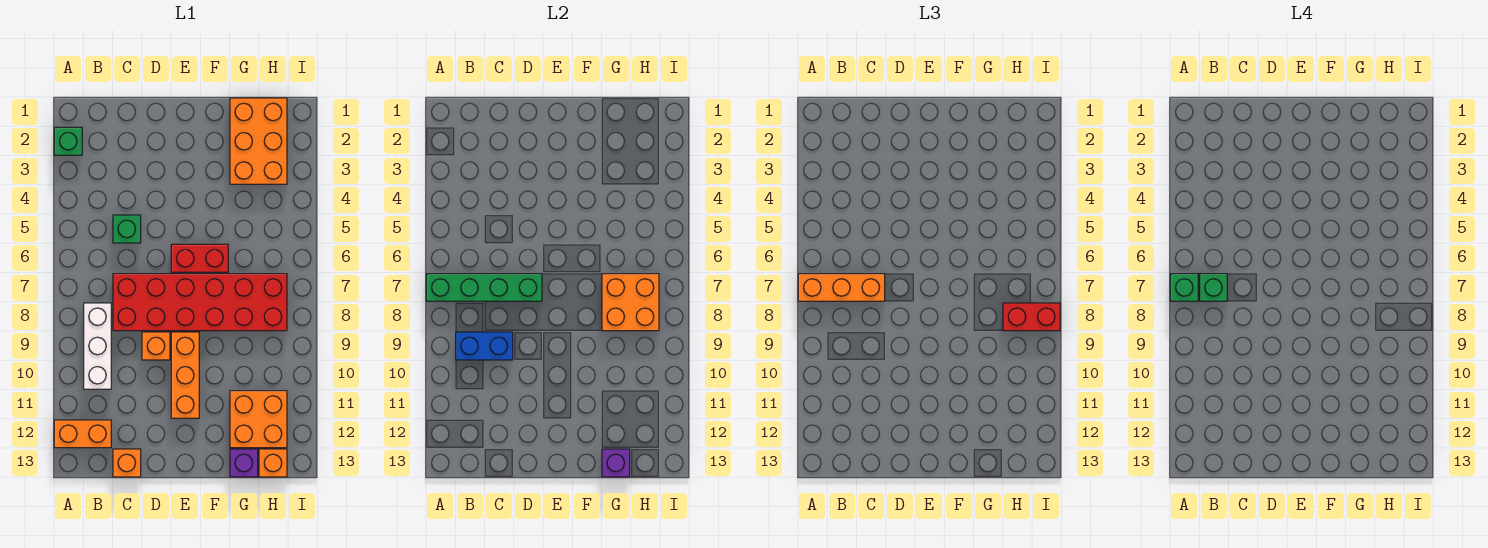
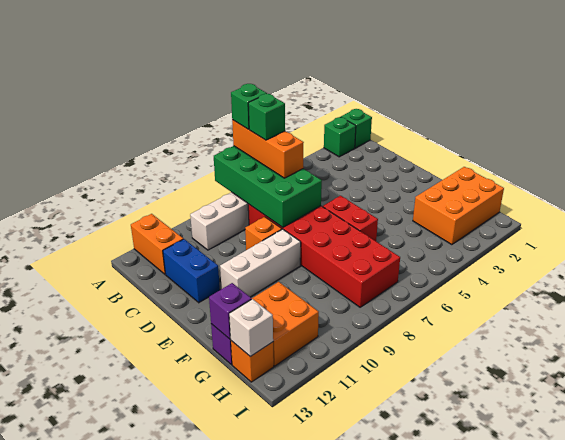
green brick A7:D7 level 2 -> green brick A7:D8 level 2
blue brick B9:C9 level 2 -> blue brick C12:D12 level 1
green brick C5 level 1 -> green brick A1 level 1
orange brick C13 level 1 -> none
orange brick E9:E11 level 1 -> white brick E9:E11 level 1
orange brick G7:H8 level 2 -> none
red brick H8:I8 level 3 -> none
none -> white brick H13 level 2

